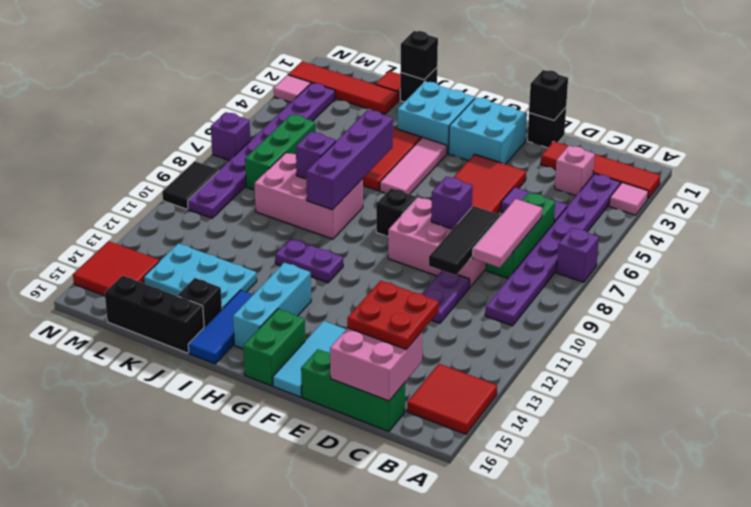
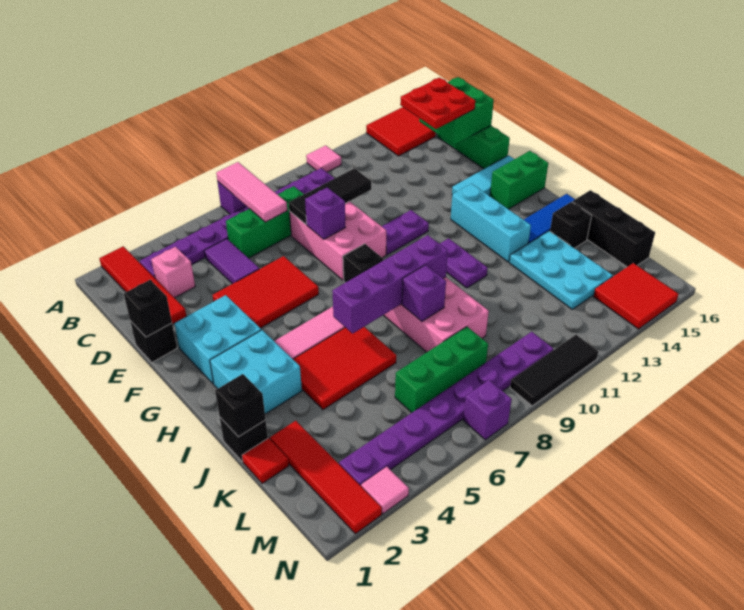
pink tile A3 level 1 -> pink tile A11 level 1
pink tile C7:C9 level 2 -> pink tile A7:C7 level 2
pink brick C15:D16 level 2 -> green brick C15:D16 level 2
purple plate D10:D11 level 1 -> purple plate F10:F11 level 1
cyan brick H13:H15 level 1 -> cyan brick G13:I13 level 1
black tile N9:N10 level 1 -> black tile N9:N11 level 1

